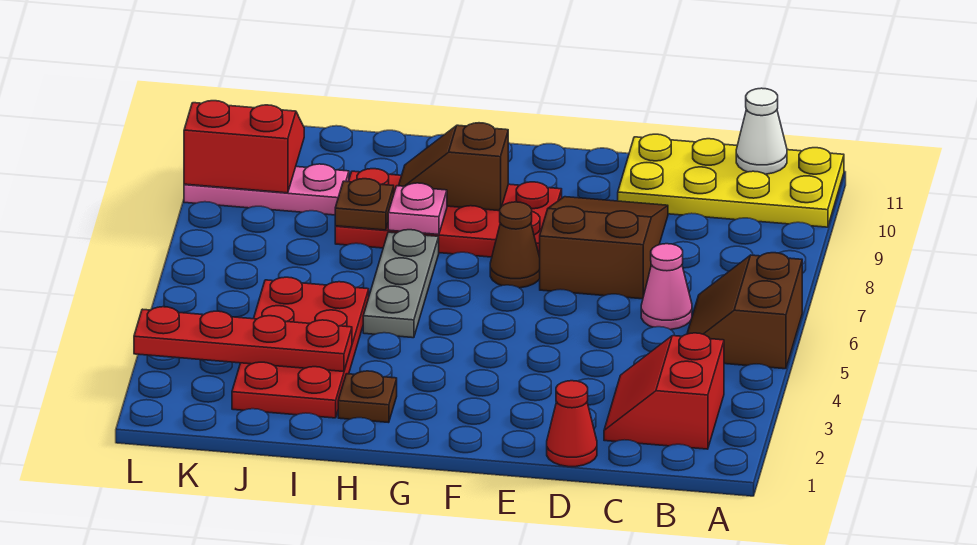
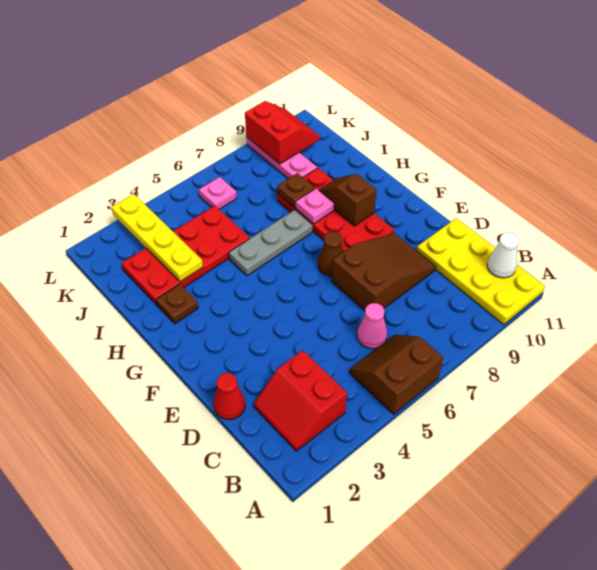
red slope B2:C3 level 1 top B -> red slope B2:C3 level 1 top 3
red plate I3:L3 level 2 -> yellow plate I3:L3 level 2
none -> pink plate K6 level 1

